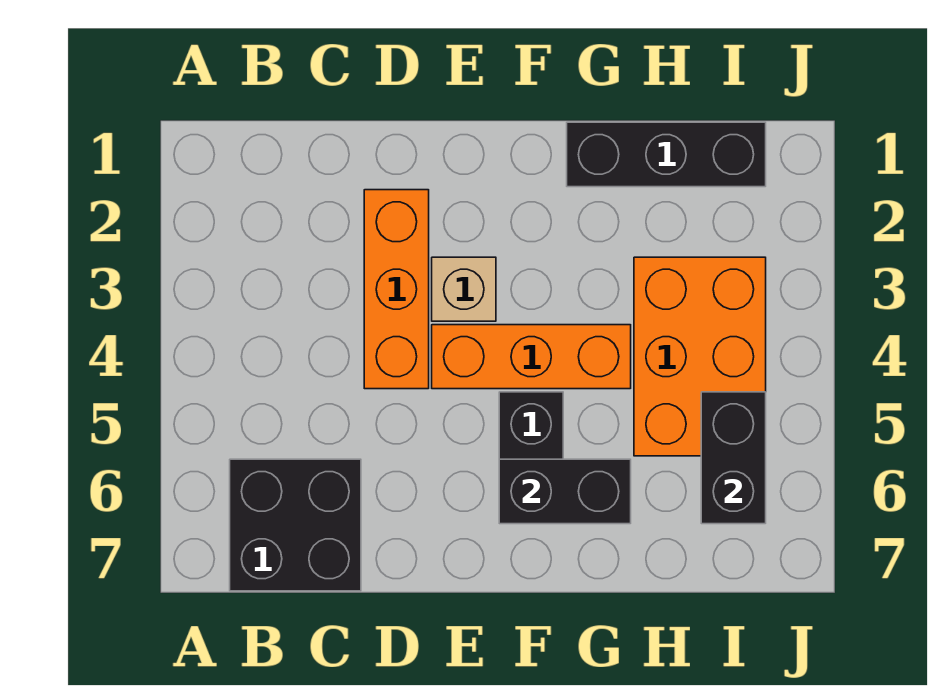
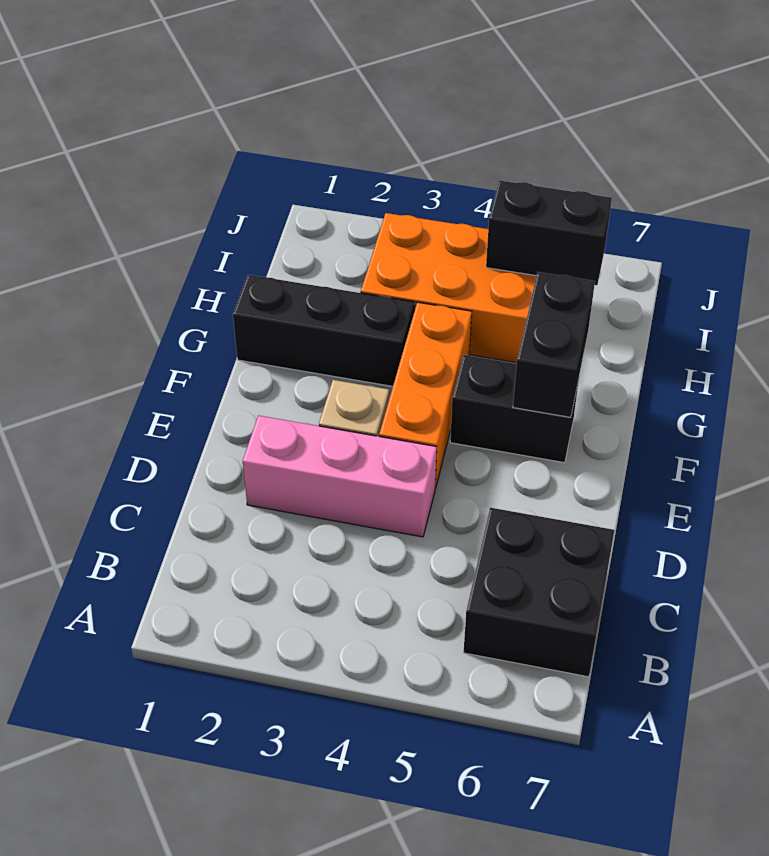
orange brick D2:D4 level 1 -> pink brick D2:D4 level 1
black brick G1:I1 level 1 -> black brick G1:G3 level 1

